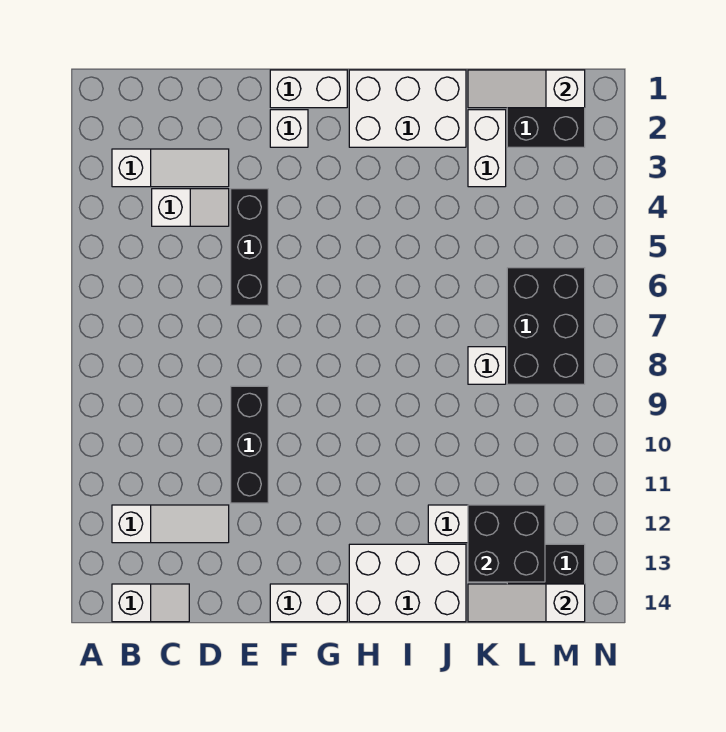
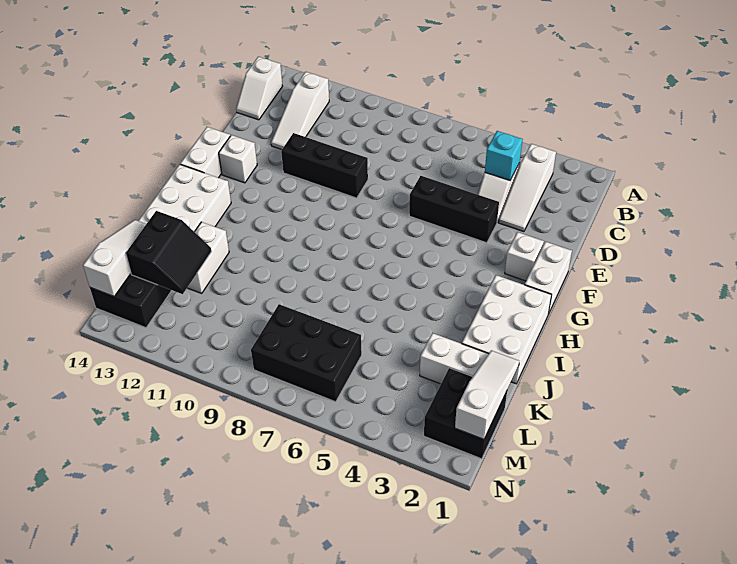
none -> cyan brick C4 level 2
white brick K8 level 1 -> white brick F13 level 1
black brick K12:L13 level 2 -> black slope K12:L13 level 2 top 13

